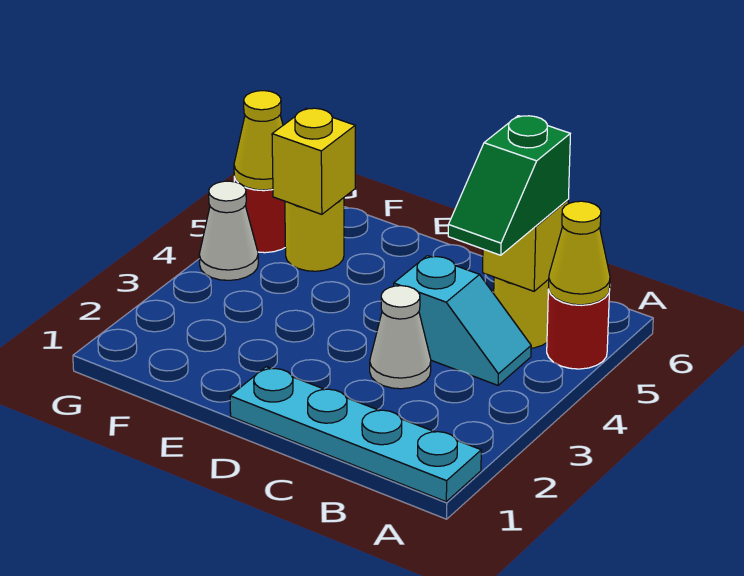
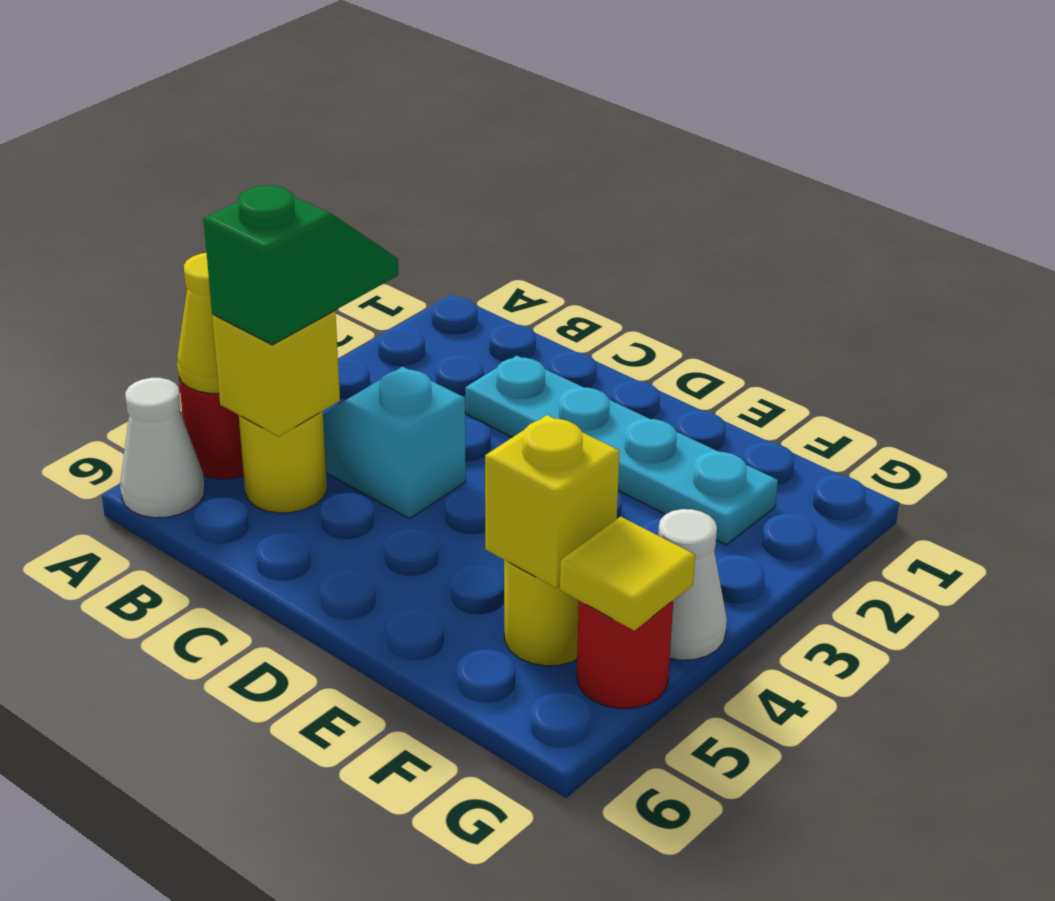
cyan plate A1:D1 level 1 -> cyan plate C2:F2 level 1
white cone C3 level 1 -> white cone A6 level 1
yellow cone G5 level 2 -> yellow tile G5 level 2

